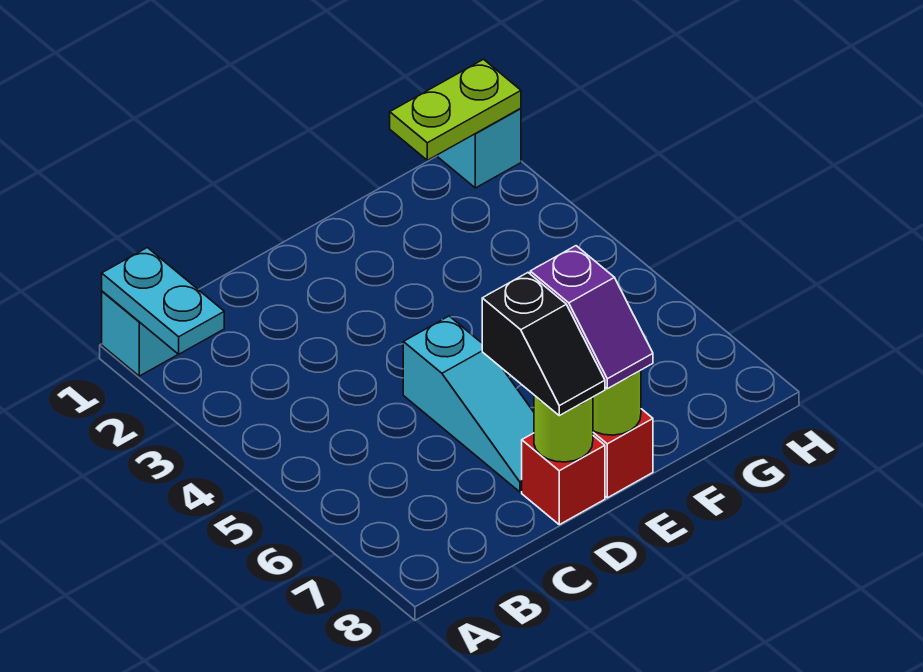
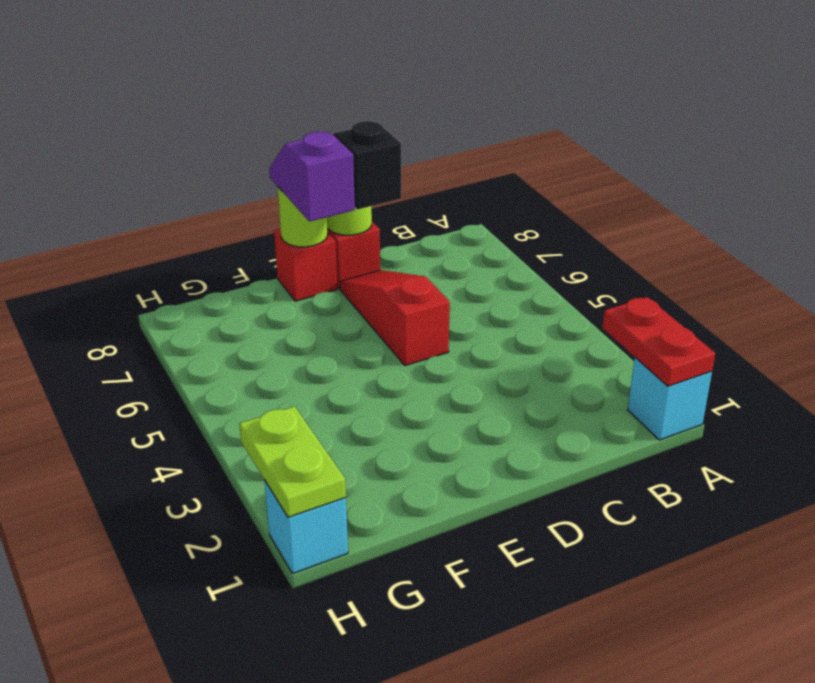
cyan plate A1:A2 level 2 -> red plate A1:A2 level 2
cyan slope D5:D7 level 1 top 5 -> red slope D5:D7 level 1 top 5
lime plate G1:H1 level 2 -> lime plate H1:H2 level 2

